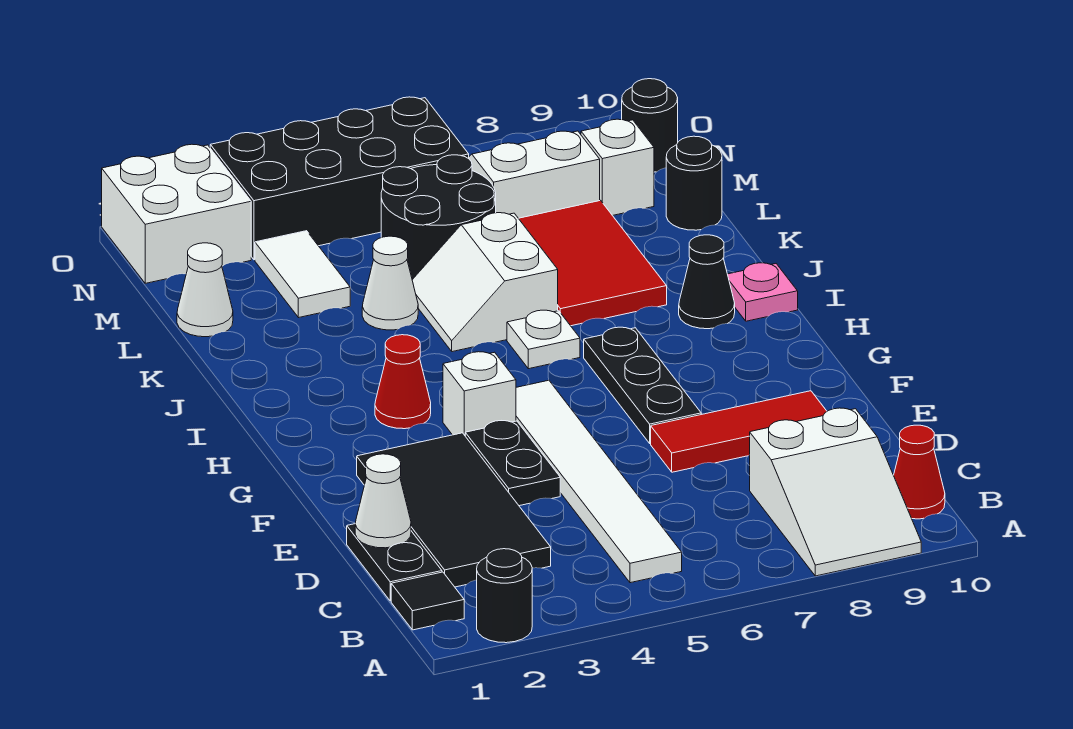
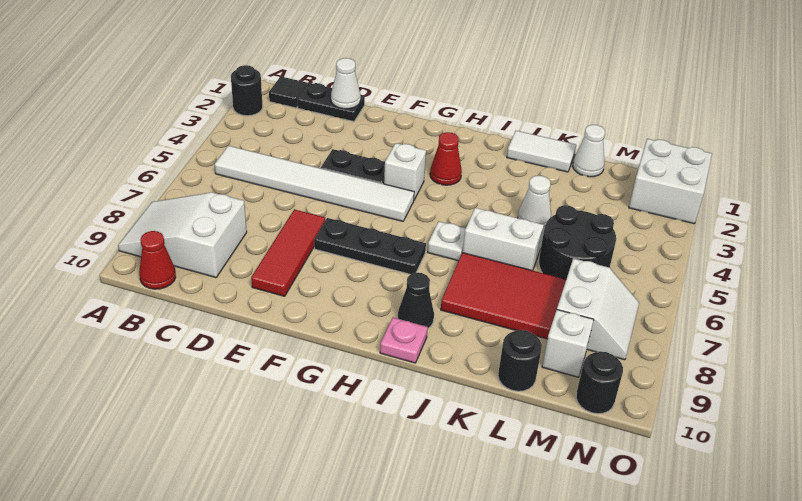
black tile C2:F3 level 1 -> none
white tile L3:M3 level 1 -> white tile J1:K1 level 1
black brick N3:O6 level 1 -> none

